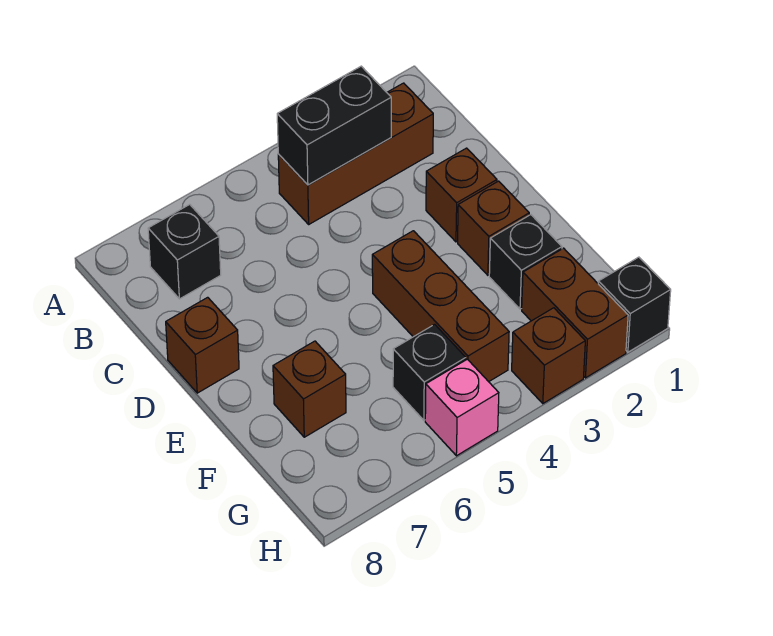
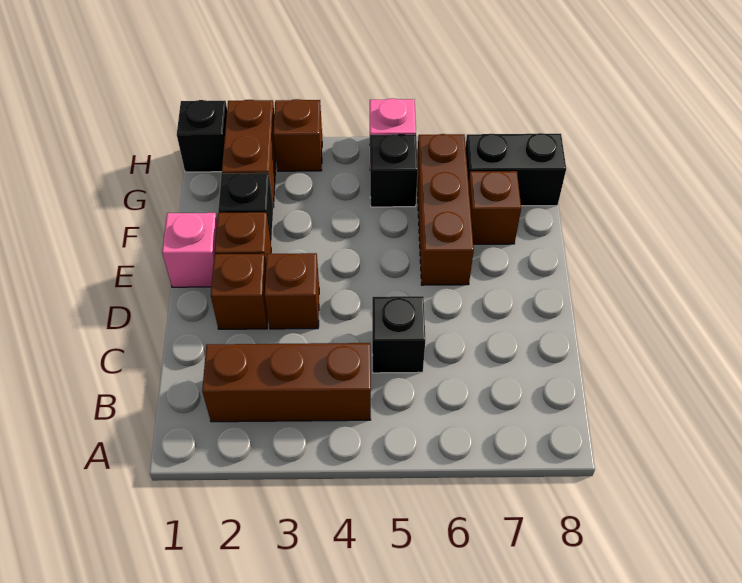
black brick B3:B4 level 2 -> black brick G7:G8 level 1
black brick B7 level 1 -> black brick C5 level 1
brown brick D8 level 1 -> brown brick D3 level 1
none -> pink brick E1 level 1
brown brick E4:G4 level 1 -> brown brick E6:G6 level 1

